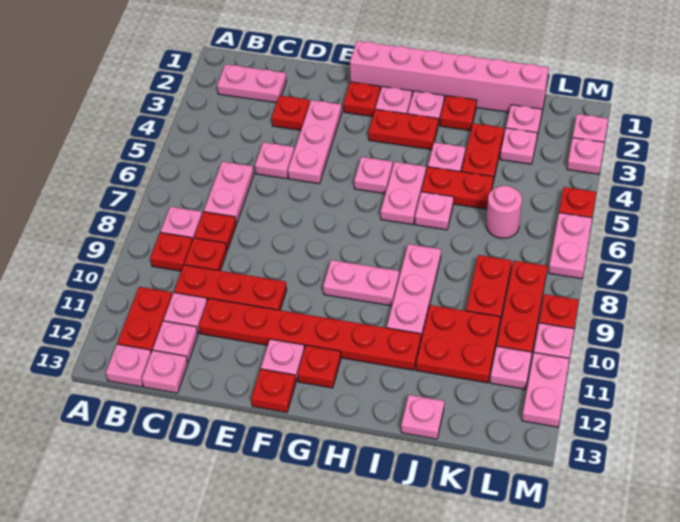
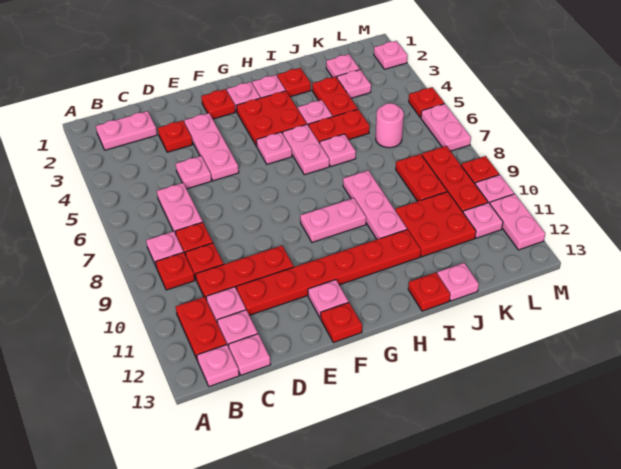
pink brick F1:K1 level 1 -> none
red plate G3:H3 level 1 -> red plate G3:H4 level 1
red plate G12 level 1 -> red plate I13 level 1
pink plate M3 level 1 -> none

